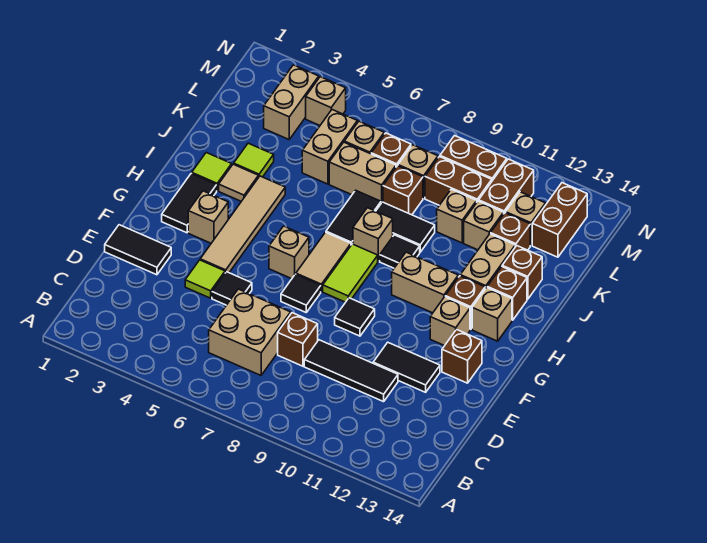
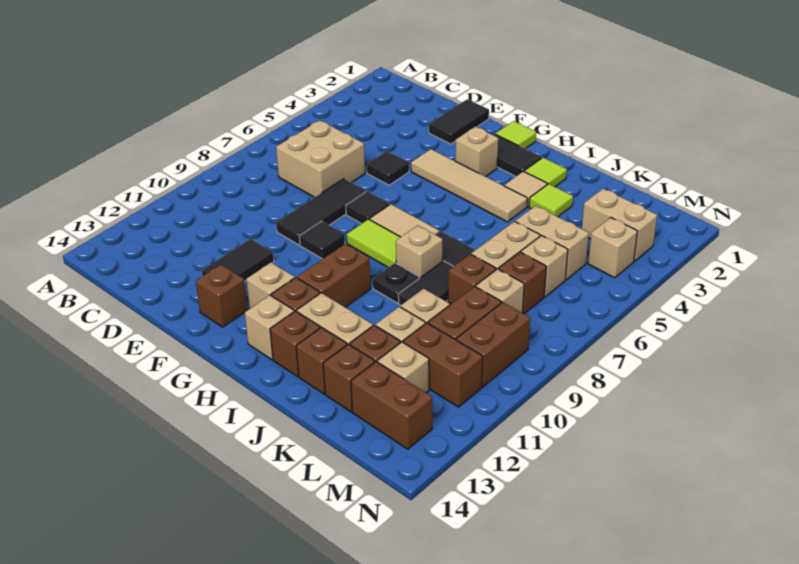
brown brick D8 level 1 -> brown brick K13 level 1
black tile D9:D11 level 1 -> black tile E7:E9 level 1
lime tile E4 level 1 -> lime tile G1 level 1
tan brick G6 level 1 -> none
tan brick H10:H11 level 1 -> brown brick H10:H11 level 1
black tile I9 level 1 -> black plate I9 level 1

